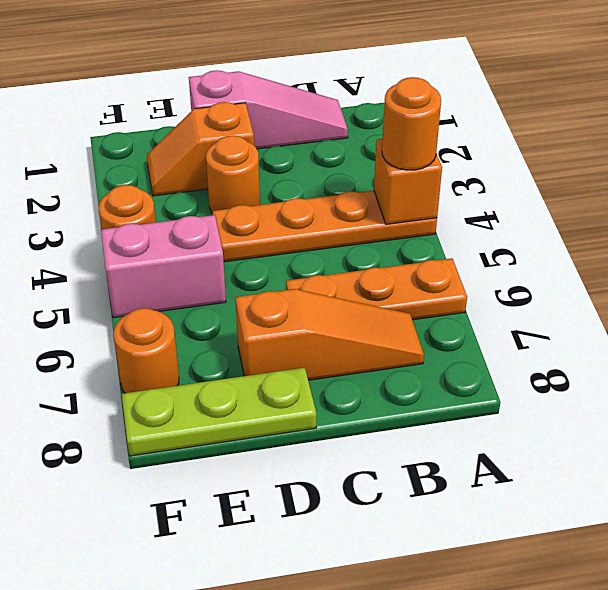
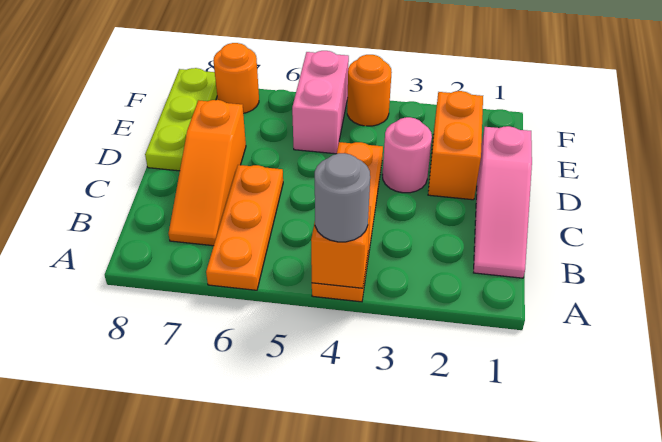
orange round brick A4 level 3 -> grey round brick A4 level 3
orange slope D2:E2 level 1 top D -> orange brick D2:E2 level 1
orange round brick D3 level 1 -> pink round brick D3 level 1

